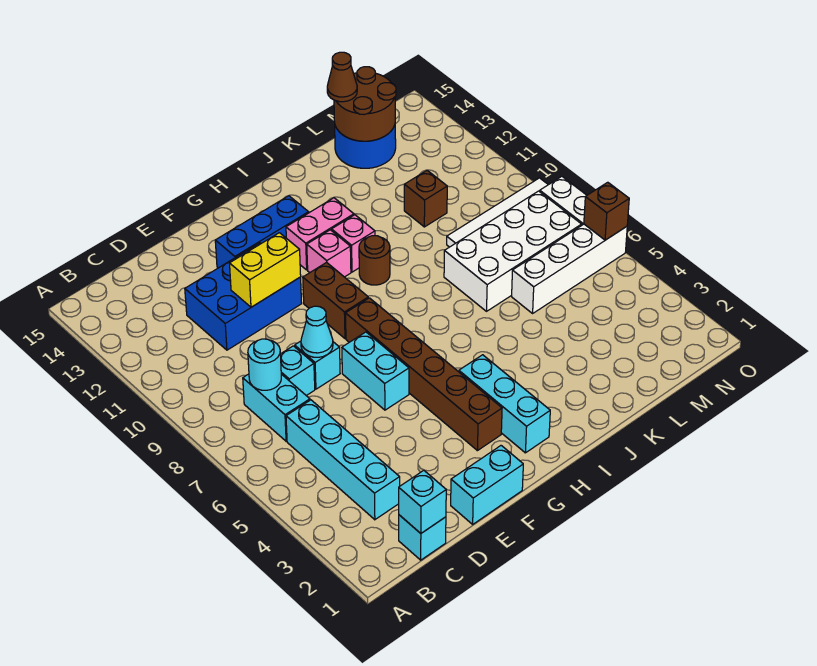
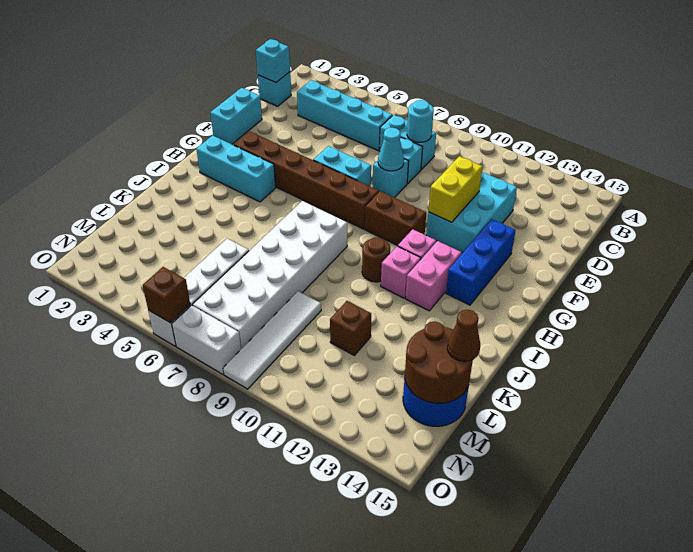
blue brick D11:F12 level 1 -> cyan brick D11:F12 level 1
white brick K7:N8 level 1 -> white brick I7:N8 level 1

